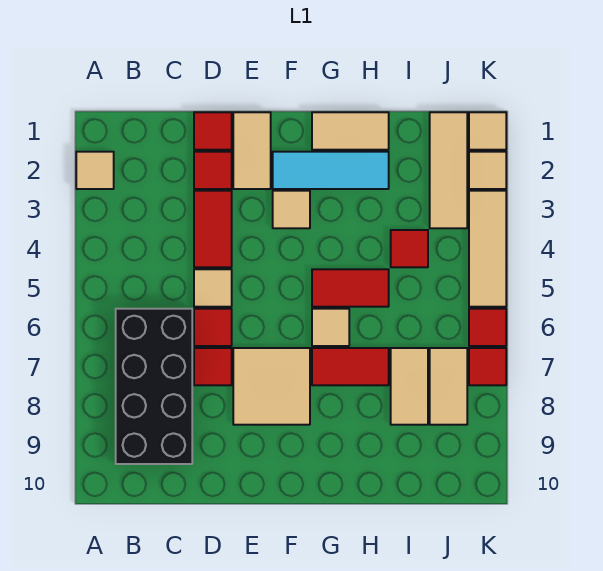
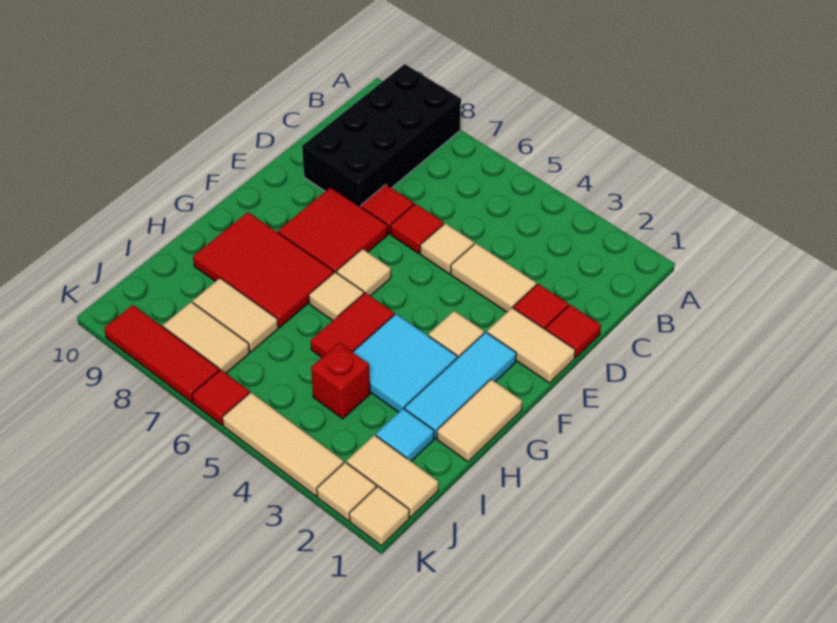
tan tile A2 level 1 -> tan tile F6 level 1
black brick B6:C9 level 1 -> black brick A8:D9 level 1
red tile D3:D4 level 1 -> tan tile D3:D4 level 1
tan tile E7:F8 level 1 -> red tile E7:F8 level 1
none -> cyan tile G3:H4 level 1
red tile G7:H7 level 1 -> red tile G7:H9 level 1
none -> cyan tile I2 level 1
red tile I4 level 1 -> red brick I4 level 1
tan tile J1:J3 level 1 -> tan tile J1:J2 level 1
red tile K7 level 1 -> red tile K7:K9 level 1

